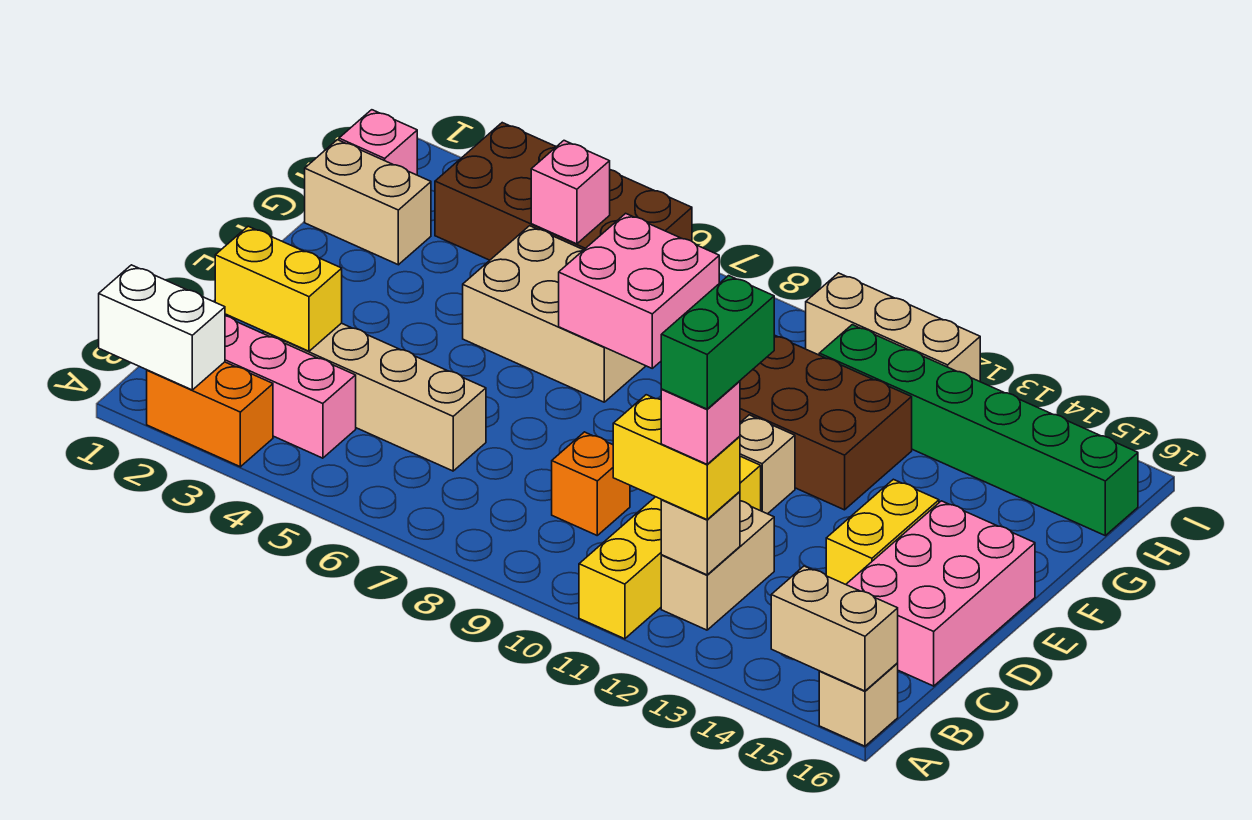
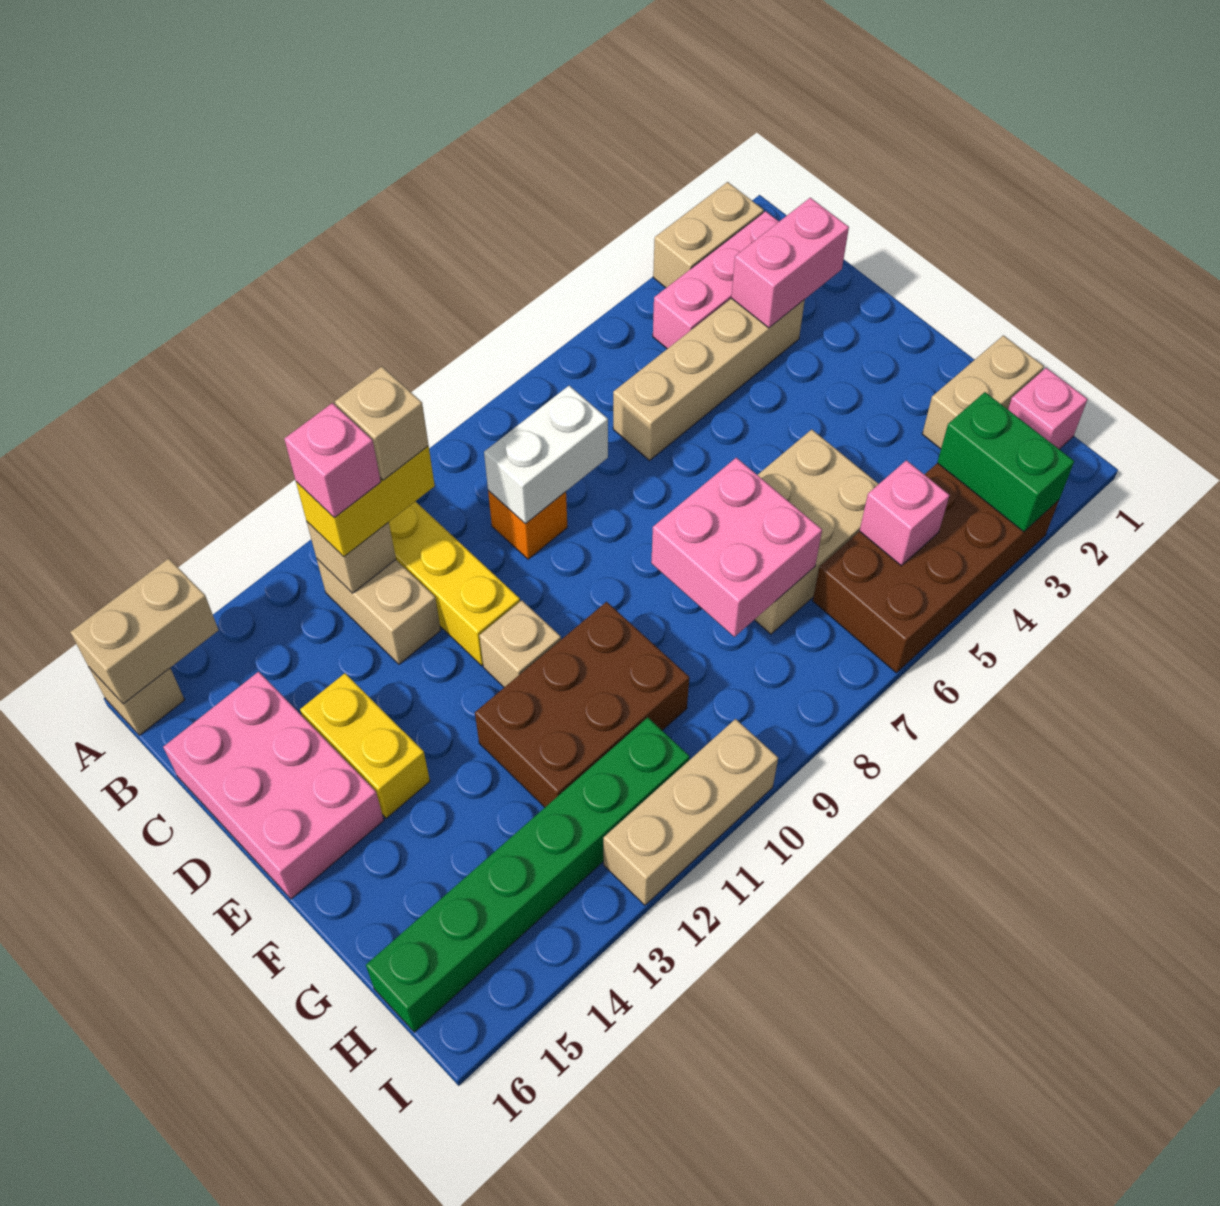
white brick A1:A2 level 2 -> white brick C8:C9 level 2
orange brick A2:A3 level 1 -> tan brick A2:A3 level 1
none -> tan brick B11 level 4
green brick B12:C12 level 5 -> green brick H3:I3 level 2
yellow brick C2:C3 level 2 -> pink brick C2:C3 level 2

